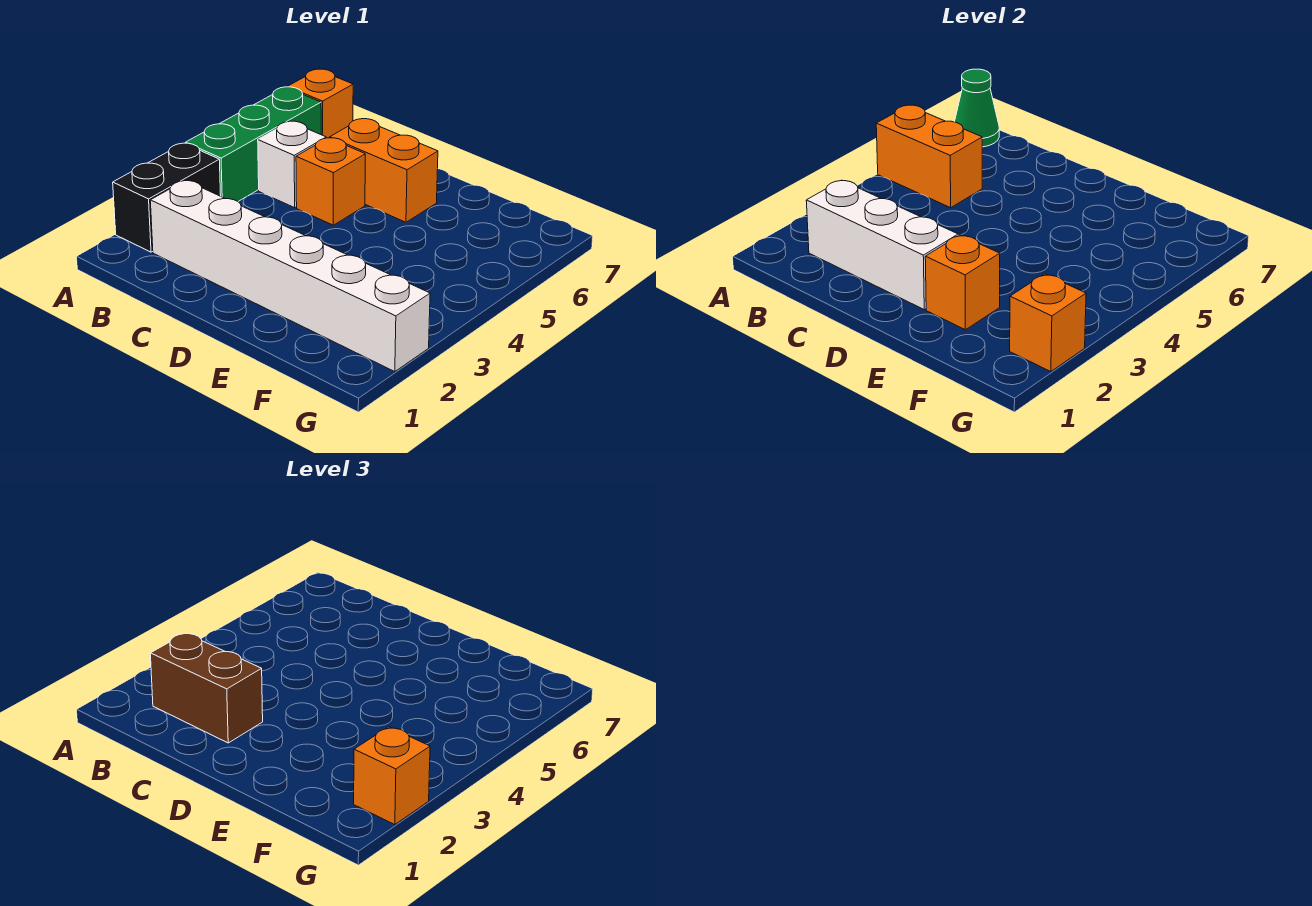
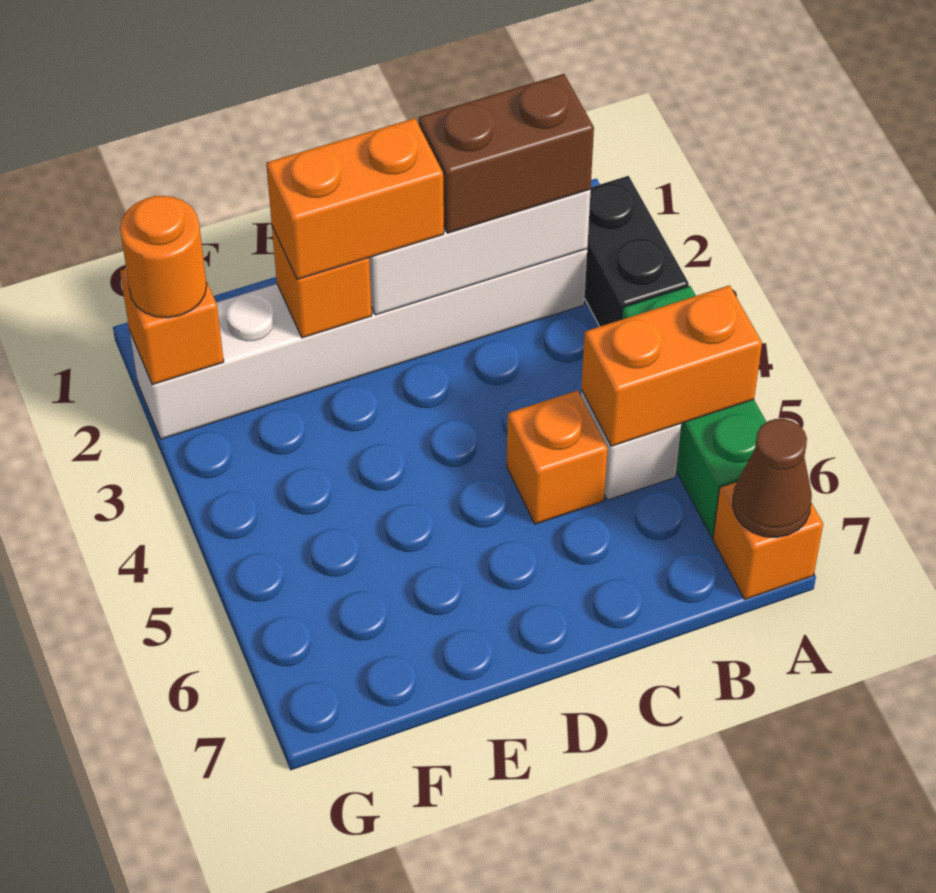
green cone A7 level 2 -> brown cone A7 level 2
orange brick C6:D6 level 1 -> orange brick D2:E2 level 3
orange brick G2 level 3 -> orange round brick G2 level 3

